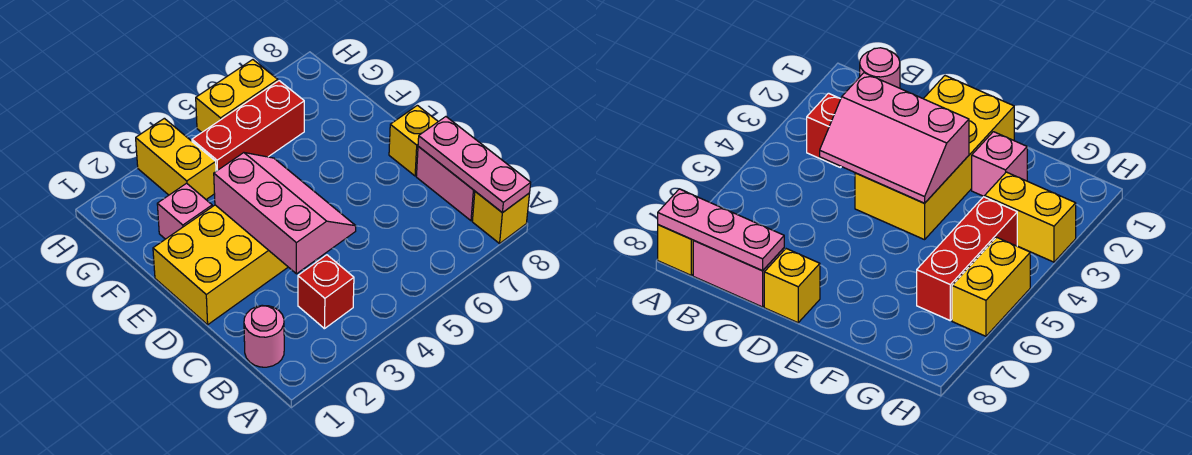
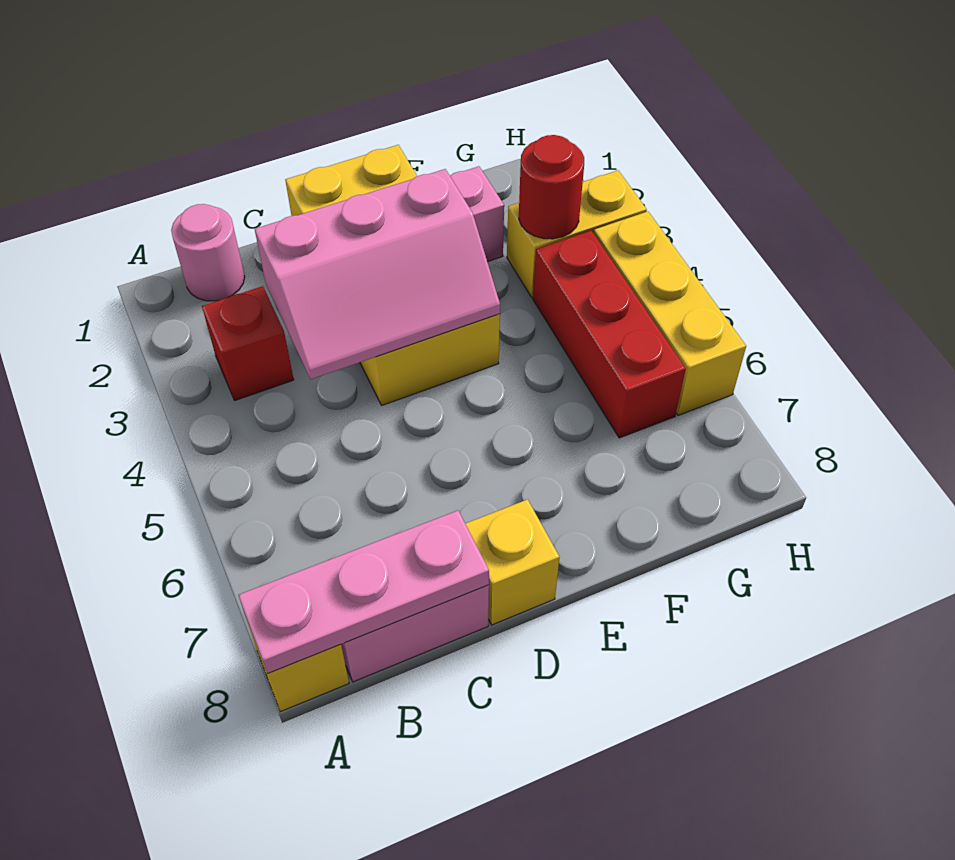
none -> red round brick G3 level 2
yellow brick H5:H6 level 1 -> yellow brick H4:H6 level 1

